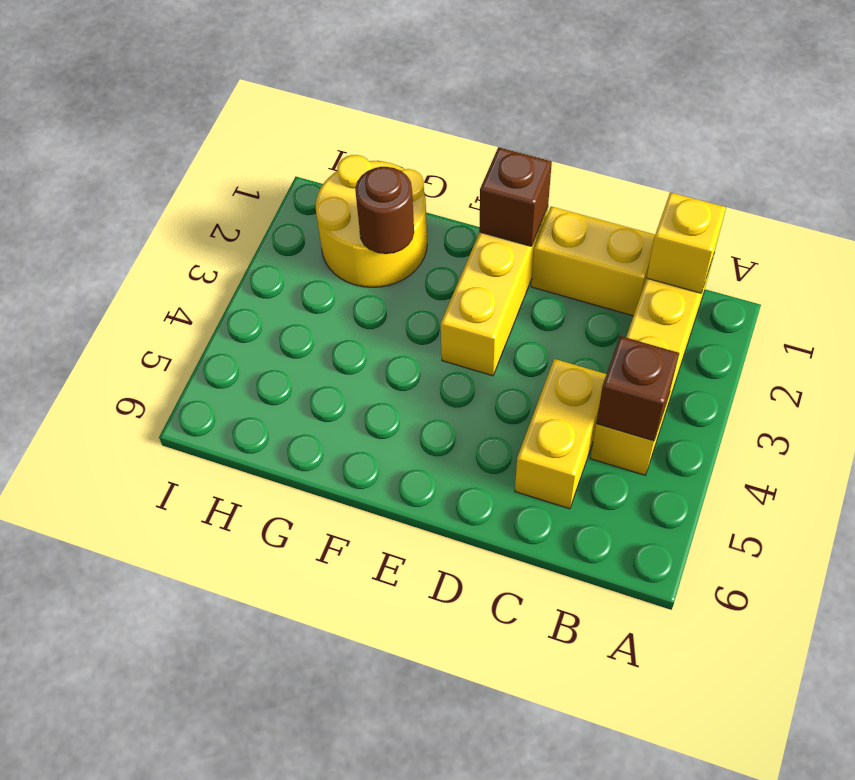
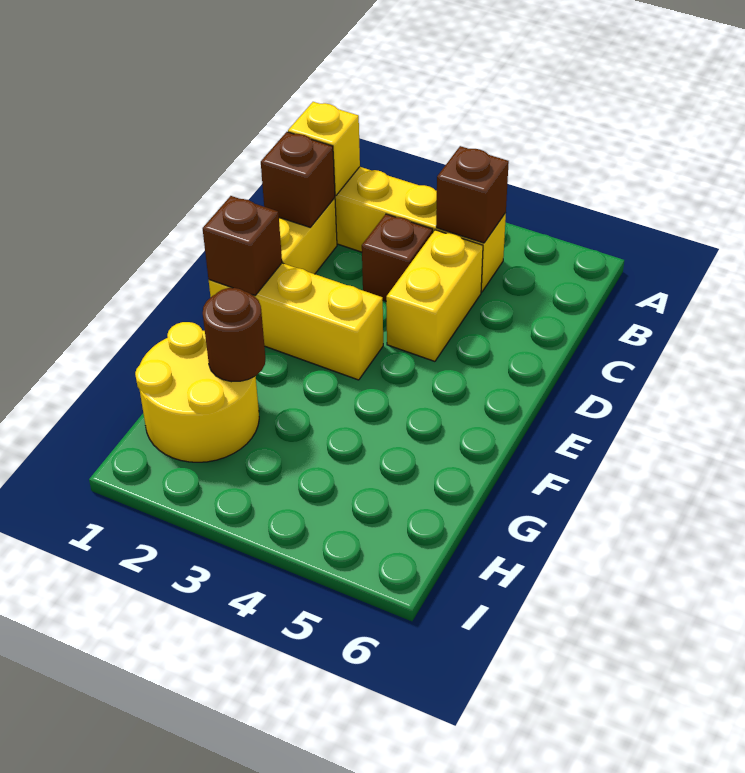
none -> brown brick C1 level 2
none -> brown brick C3 level 1
yellow brick C4:C5 level 1 -> yellow brick C4:D4 level 1

